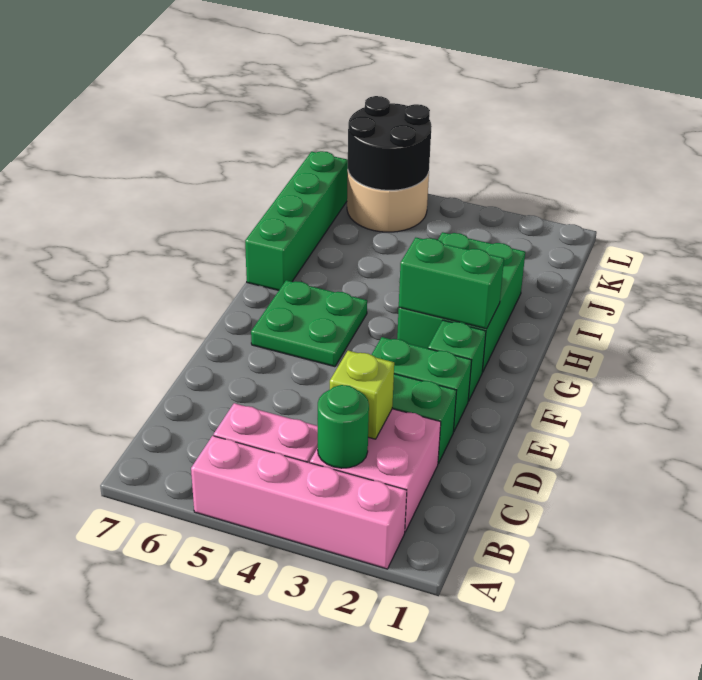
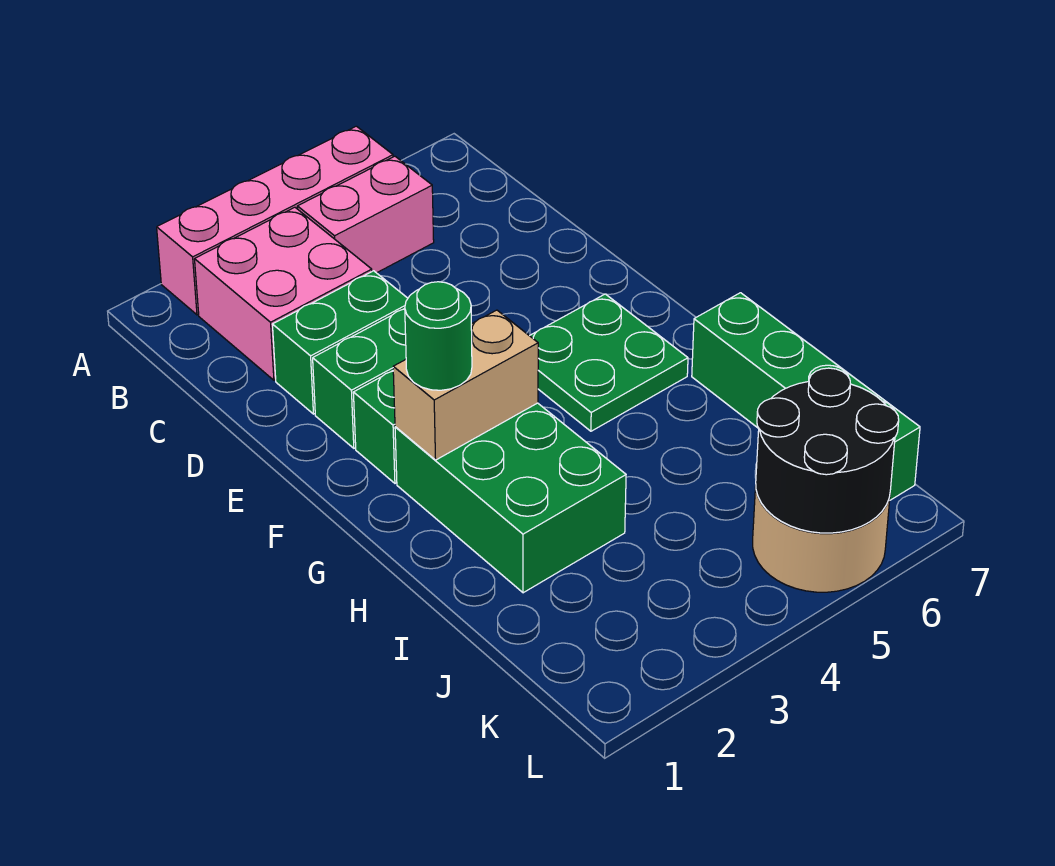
green round brick B3 level 2 -> green round brick G2 level 3
lime brick C3 level 2 -> none
green brick G2:G3 level 2 -> tan brick G2:G3 level 2

